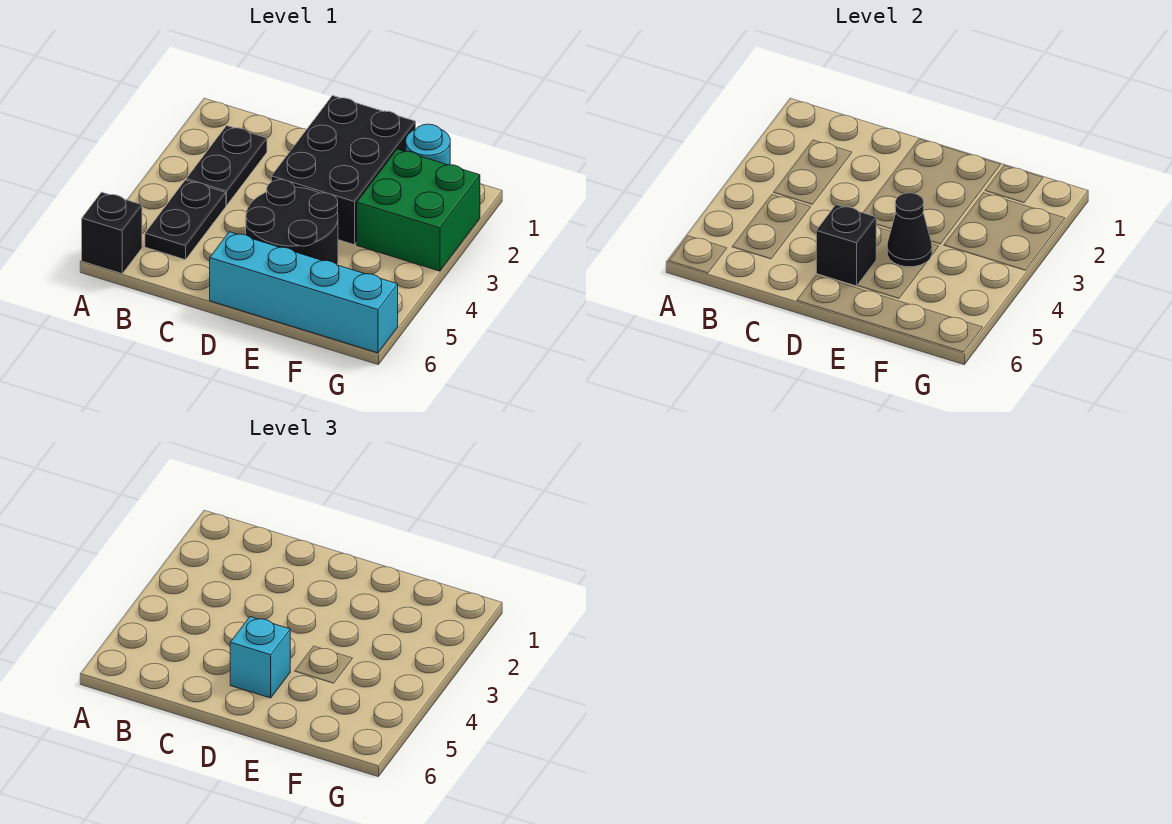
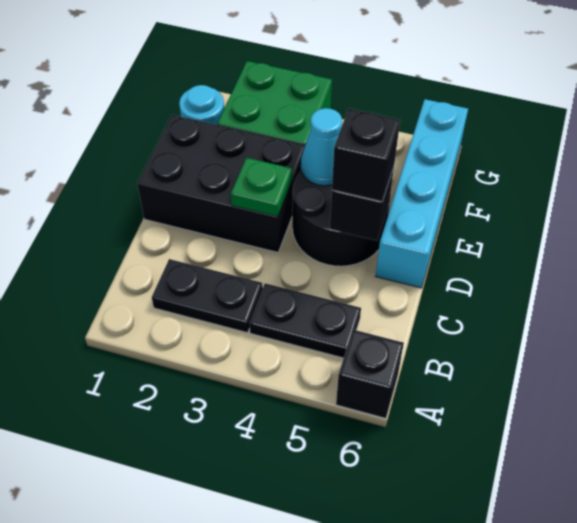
none -> green plate D3 level 2
cyan brick D5 level 3 -> black brick D5 level 3
black cone E4 level 2 -> cyan cone E4 level 2

